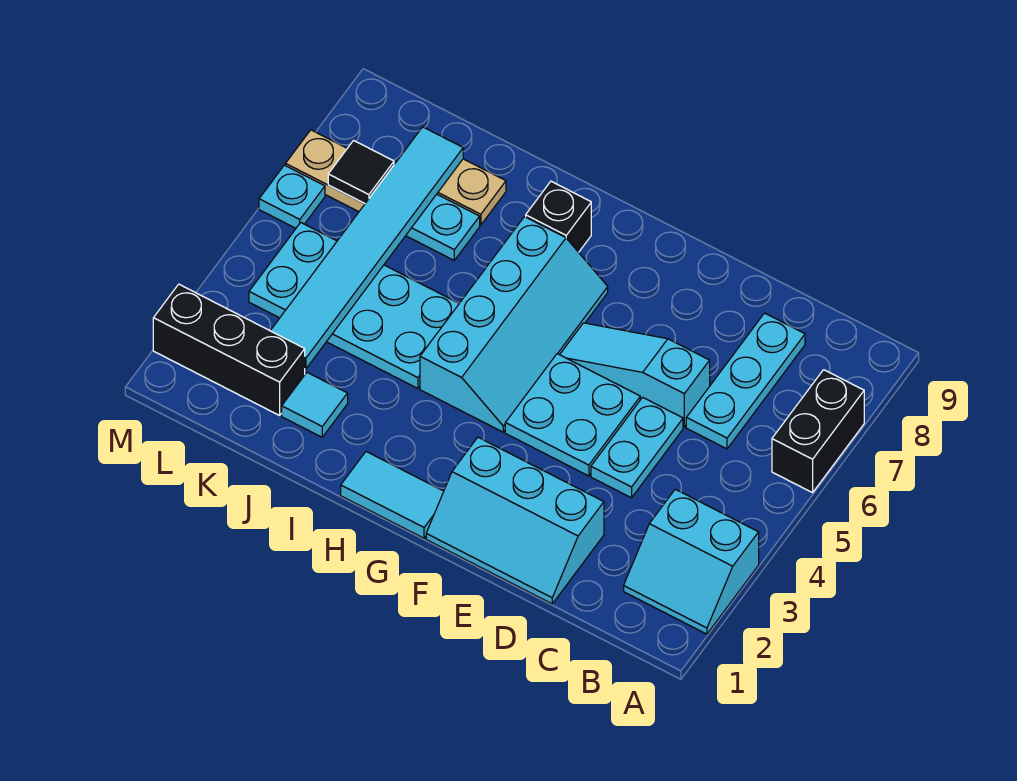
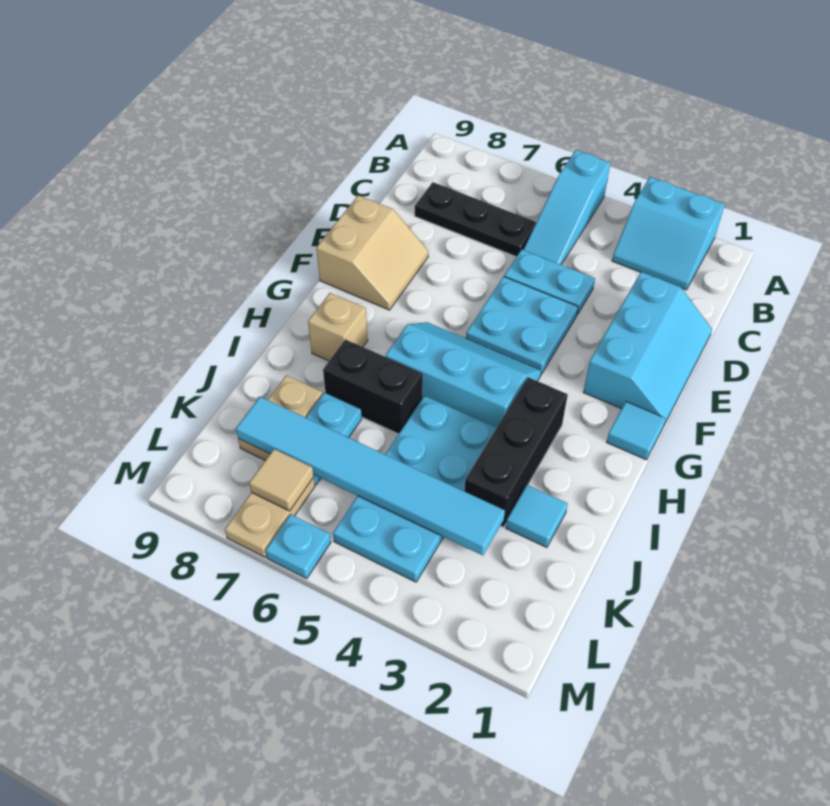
cyan slope A2:B3 level 1 top 3 -> cyan slope A2:B3 level 1 top A
black brick A6:A7 level 1 -> black brick I6:I7 level 1
cyan plate C6:C8 level 1 -> black plate C6:C8 level 1
cyan slope D6:F6 level 1 top D -> cyan slope A5:C5 level 1 top A
none -> tan slope E8:F9 level 1 top 9
cyan tile G1:H1 level 1 -> cyan tile G1 level 1
cyan slope G4:H7 level 1 top H -> cyan slope G4:H6 level 1 top H
black brick H8 level 1 -> tan brick H8 level 1
black brick K2:M2 level 1 -> black brick H3:J3 level 1
black tile L7 level 2 -> tan tile L7 level 2

